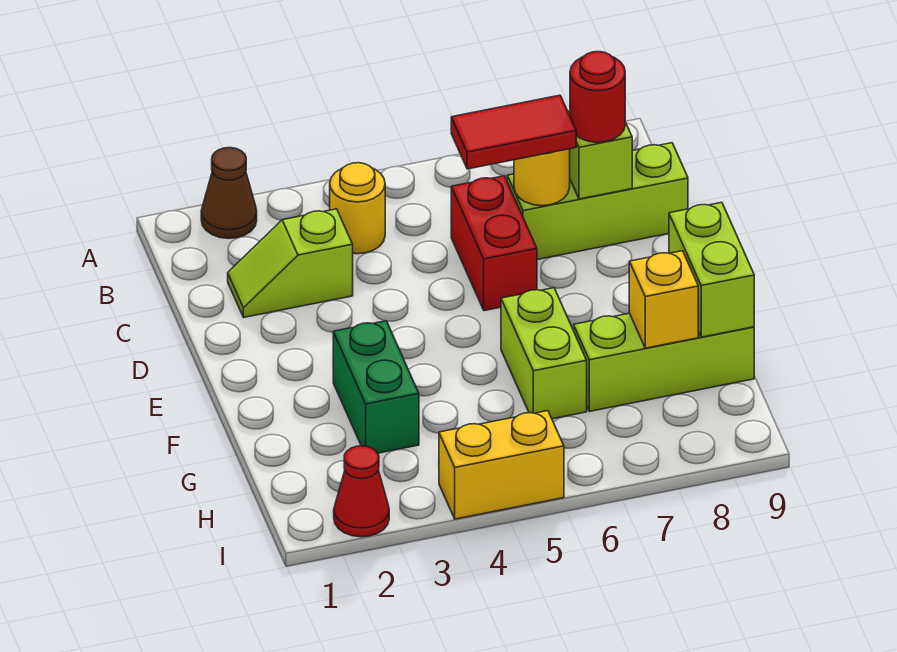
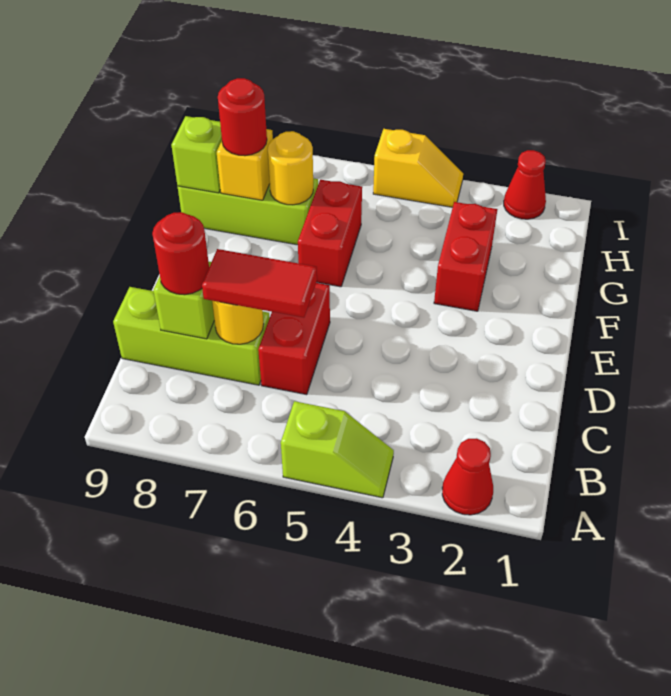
brown cone A2 level 1 -> red cone A2 level 1
yellow round brick B4 level 1 -> yellow round brick G7 level 2
lime slope C2:C3 level 1 top 3 -> lime slope A4:A5 level 1 top 5
green brick F3:G3 level 1 -> red brick F3:G3 level 1
lime brick F6:G6 level 1 -> red brick F6:G6 level 1
lime brick F9:G9 level 2 -> lime brick G9 level 2
none -> red round brick G8 level 3
yellow brick I4:I5 level 1 -> yellow slope I4:I5 level 1 top 5

